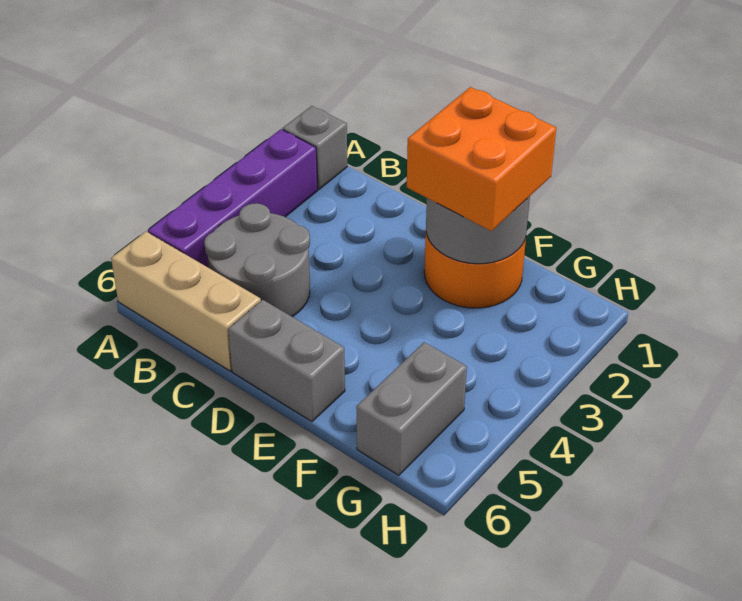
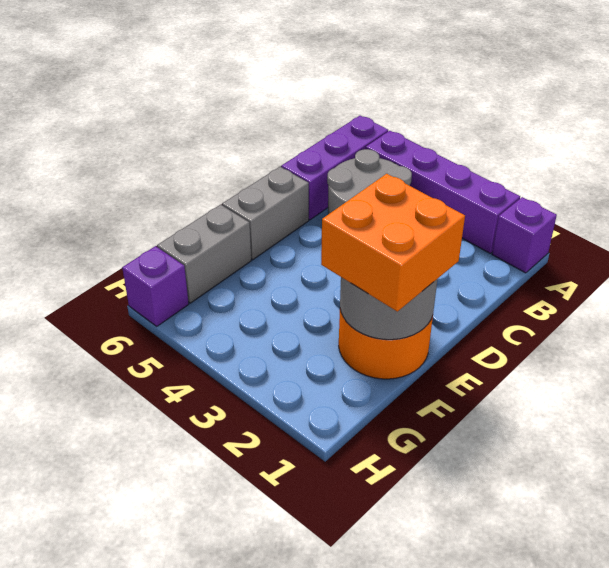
grey brick A1 level 1 -> purple brick A1 level 1
tan brick A6:C6 level 1 -> purple brick A6:C6 level 1
grey brick G5:G6 level 1 -> grey brick F6:G6 level 1
none -> purple brick H6 level 1

